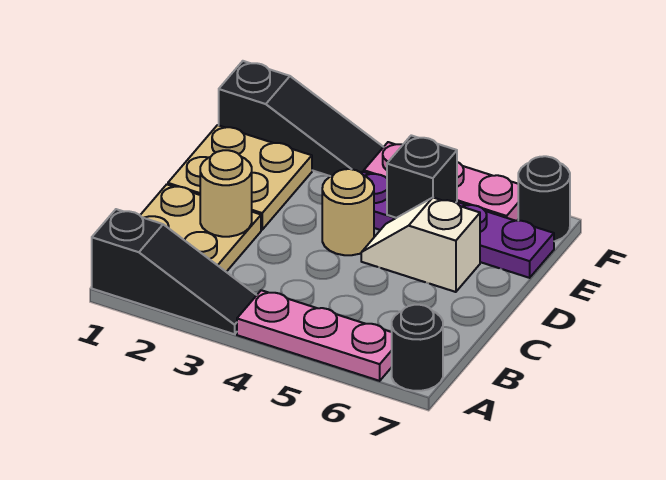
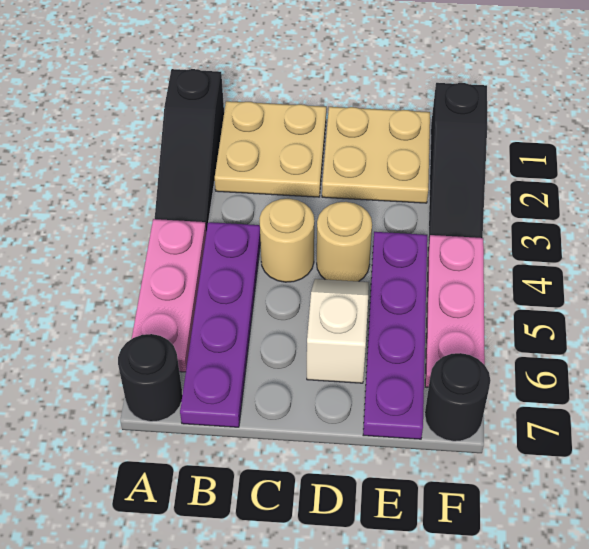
none -> purple plate B4:B7 level 1
tan round brick C2 level 2 -> tan round brick C4 level 1
black brick E5 level 2 -> none

